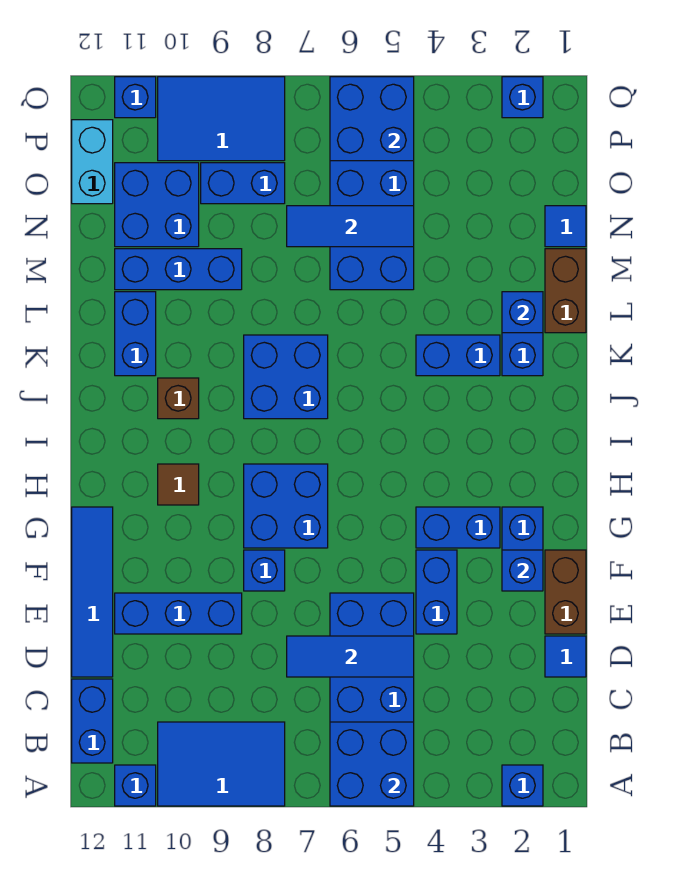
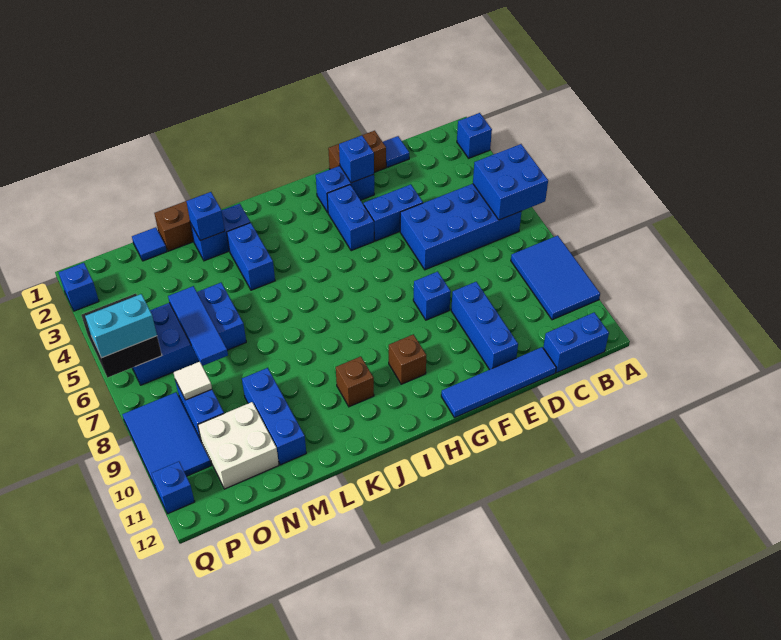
blue brick A11 level 1 -> none
blue tile D5:D7 level 2 -> none
blue brick G7:H8 level 1 -> none
brown tile H10 level 1 -> brown brick H10 level 1
blue brick J7:K8 level 1 -> none
blue brick K11:L11 level 1 -> none
blue brick N10:O11 level 1 -> white brick N10:O11 level 1
none -> white tile O8 level 2
cyan brick O12:P12 level 1 -> cyan brick P6:Q6 level 3
blue brick P5:Q6 level 2 -> black brick P5:Q6 level 2

